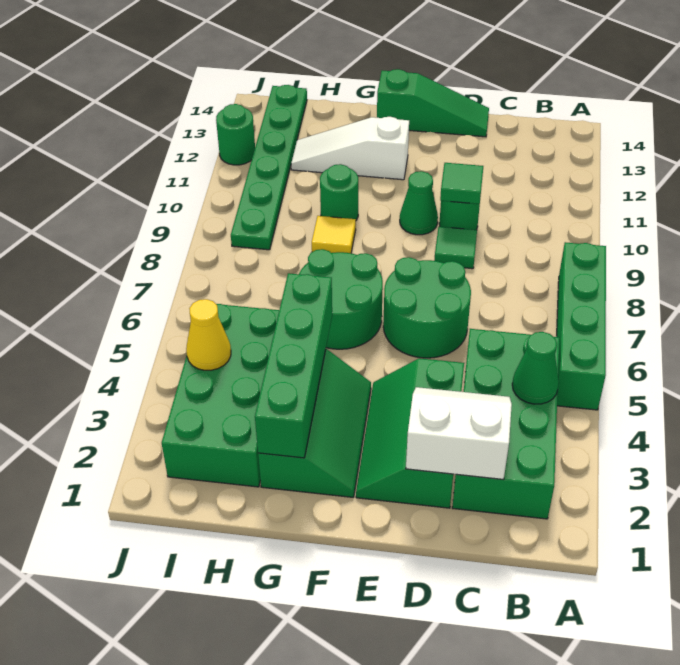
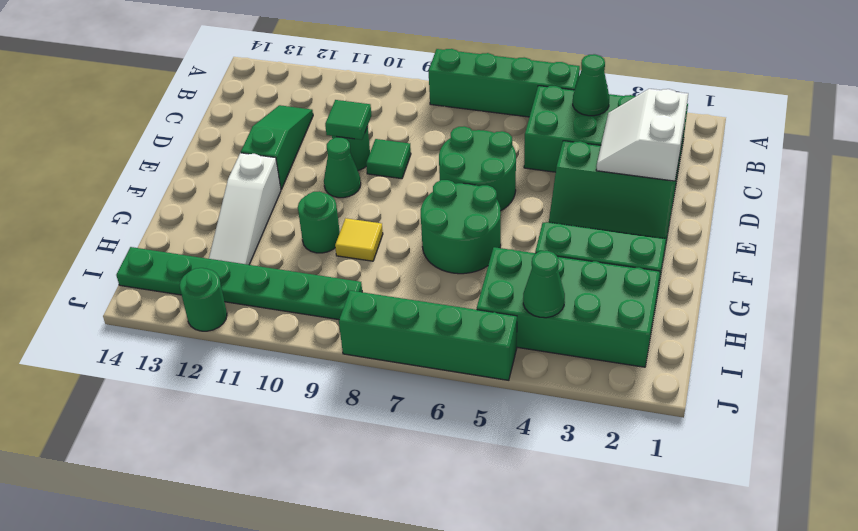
green slope D14:F14 level 1 top F -> green slope C12:E12 level 1 top E
green brick G2:G5 level 2 -> green brick J5:J8 level 1
yellow cone I4 level 2 -> green cone I4 level 2

